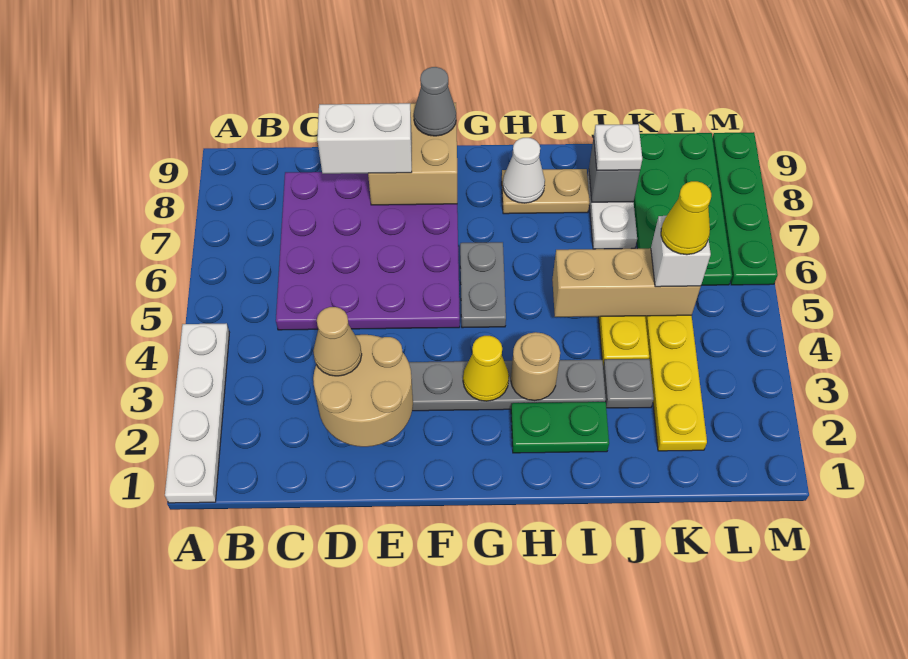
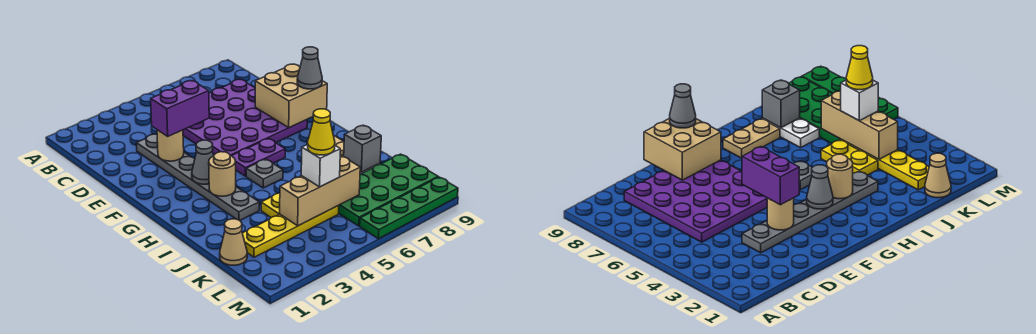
white plate A1:A4 level 1 -> none
tan round brick D2:E3 level 2 -> tan round brick E3 level 2
tan cone D3 level 3 -> tan cone K1 level 1
white brick D8:E8 level 3 -> none
none -> purple brick E3:E4 level 3
yellow cone G3 level 2 -> grey cone G3 level 2
grey plate G5:G6 level 1 -> purple plate G5:G6 level 1
green plate H2:I2 level 1 -> none
white cone H8 level 2 -> none
tan brick I5:K5 level 2 -> tan brick K4:K6 level 2
grey plate J3 level 1 -> grey plate H5 level 1
white plate J8 level 3 -> none

